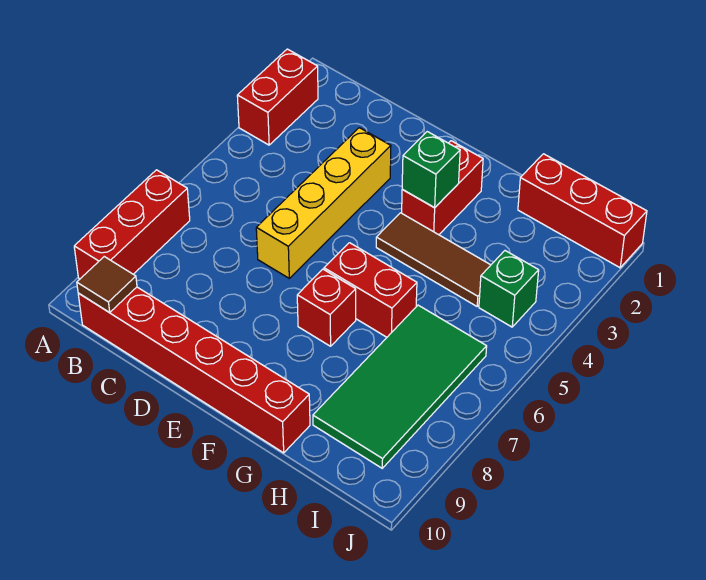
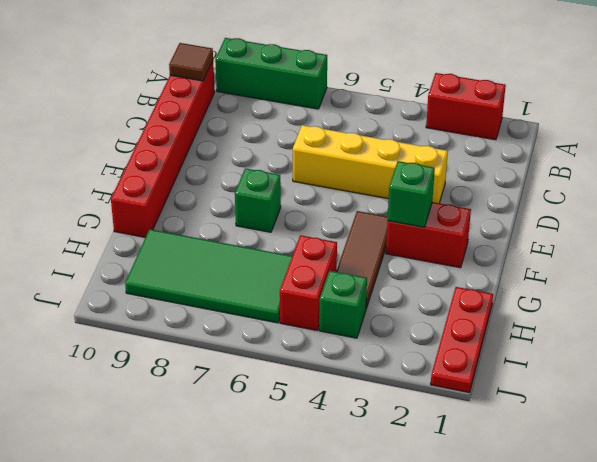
red brick A7:A9 level 1 -> green brick A7:A9 level 1
red brick F6:G6 level 1 -> red brick H5:I5 level 1
red brick F7 level 1 -> green brick F7 level 1
red brick H1:J1 level 1 -> red plate H1:J1 level 1

